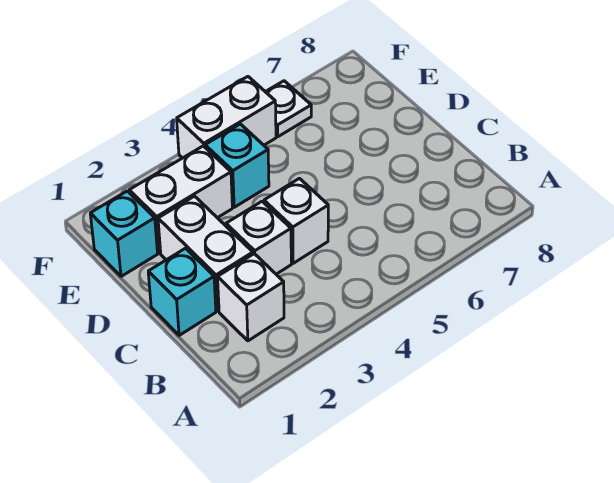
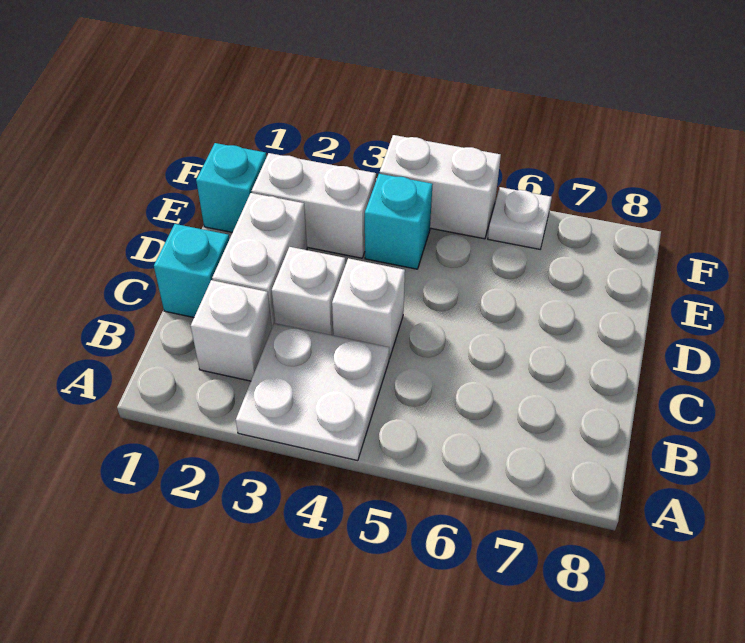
none -> white plate A3:B4 level 1

